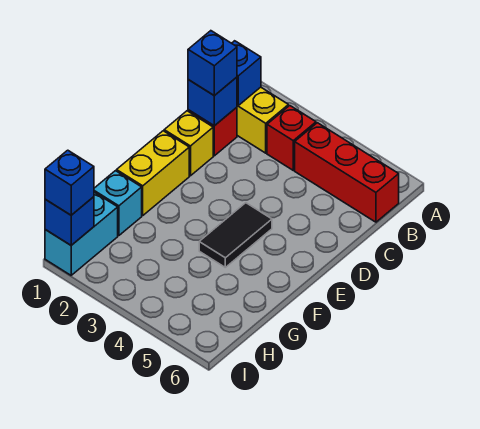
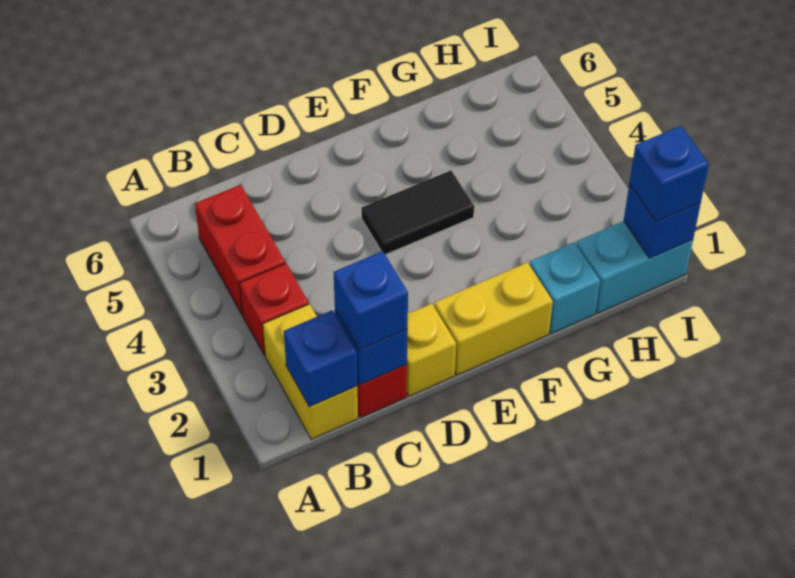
red brick B4:B6 level 1 -> red brick B4:B5 level 1

